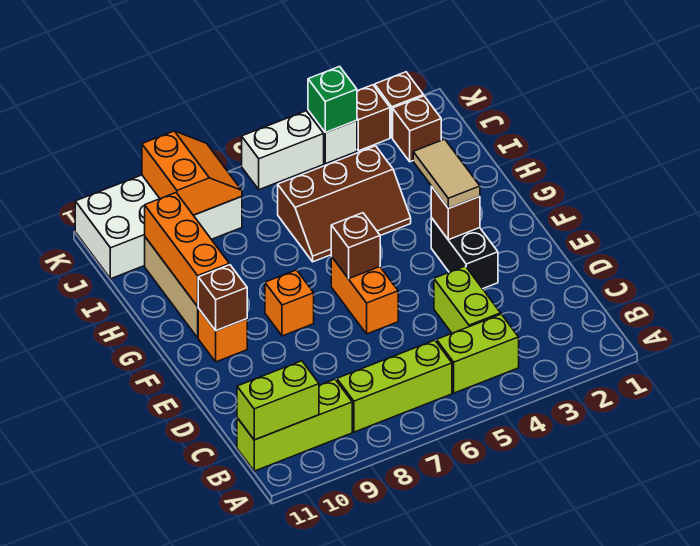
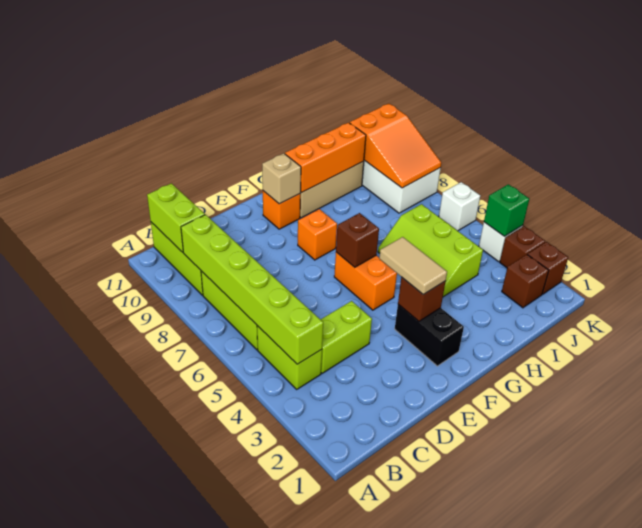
none -> lime brick B4:B9 level 2
black brick E3:F3 level 1 -> black brick F2:F3 level 1
orange brick E6:F6 level 1 -> orange brick F5:F6 level 1
tan tile F3:G3 level 3 -> tan tile F3:F4 level 3
brown brick F10 level 2 -> tan brick F10 level 2
brown slope H4:I6 level 1 top I -> lime slope H4:I6 level 1 top I
orange slope J8:K9 level 2 top 9 -> orange slope J8:K10 level 2 top 10
white brick K5:K6 level 1 -> white brick K6 level 1

